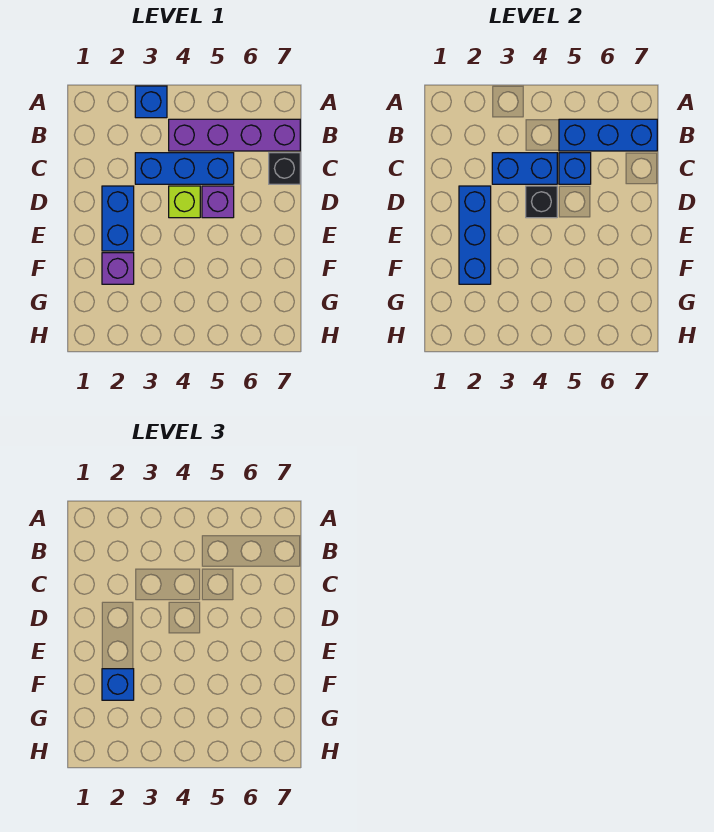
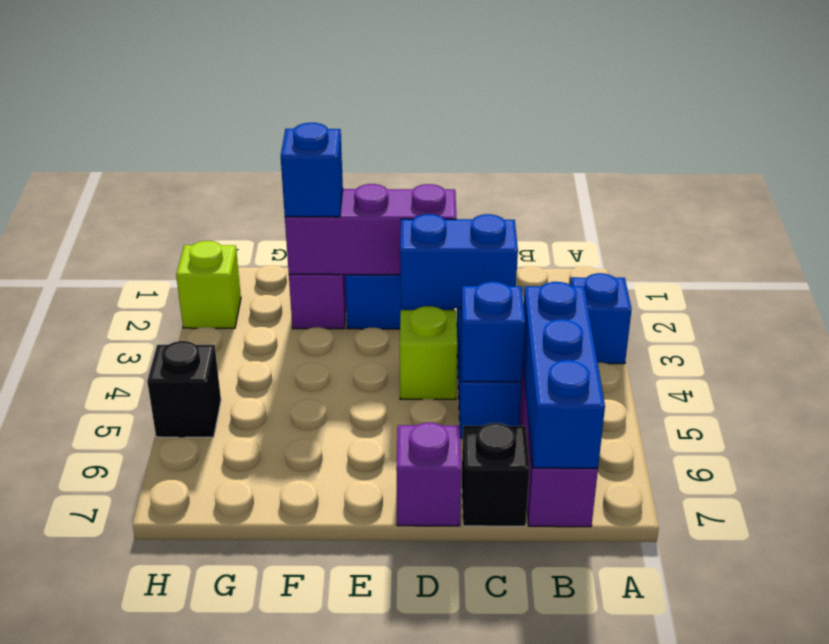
blue brick C3:C4 level 2 -> blue brick C3:D3 level 2
blue brick D2:F2 level 2 -> purple brick D2:F2 level 2
black brick D4 level 2 -> black brick H5 level 1
purple brick D5 level 1 -> purple brick D7 level 1
none -> lime brick H2 level 1

